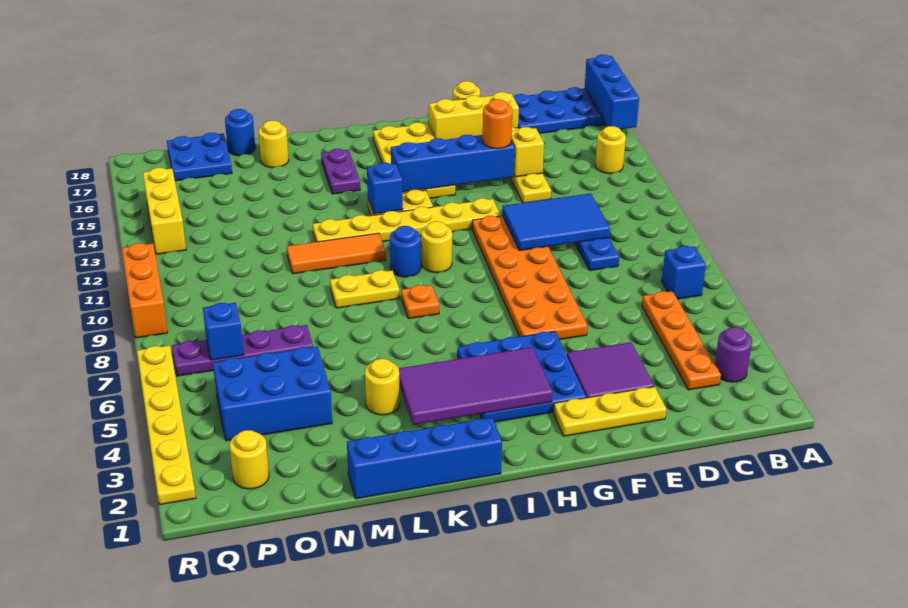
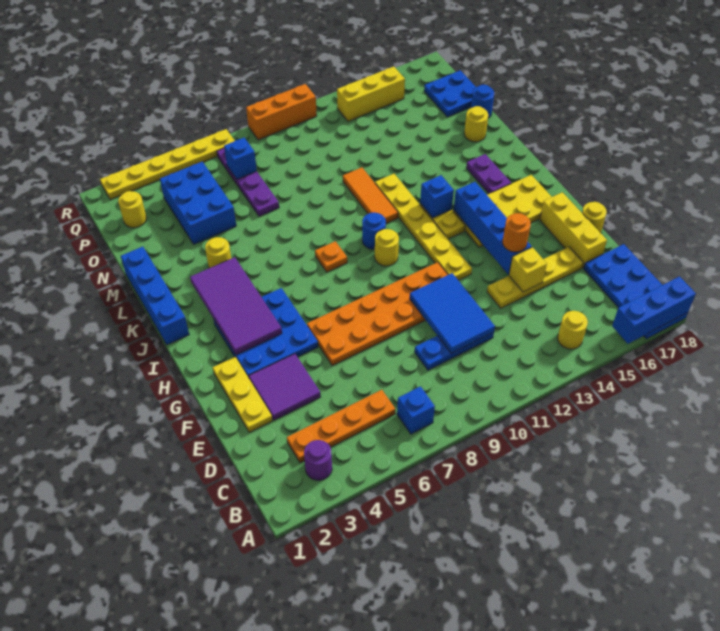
yellow plate K9:L9 level 1 -> none
purple plate K15:K16 level 1 -> purple plate J16:K16 level 1

